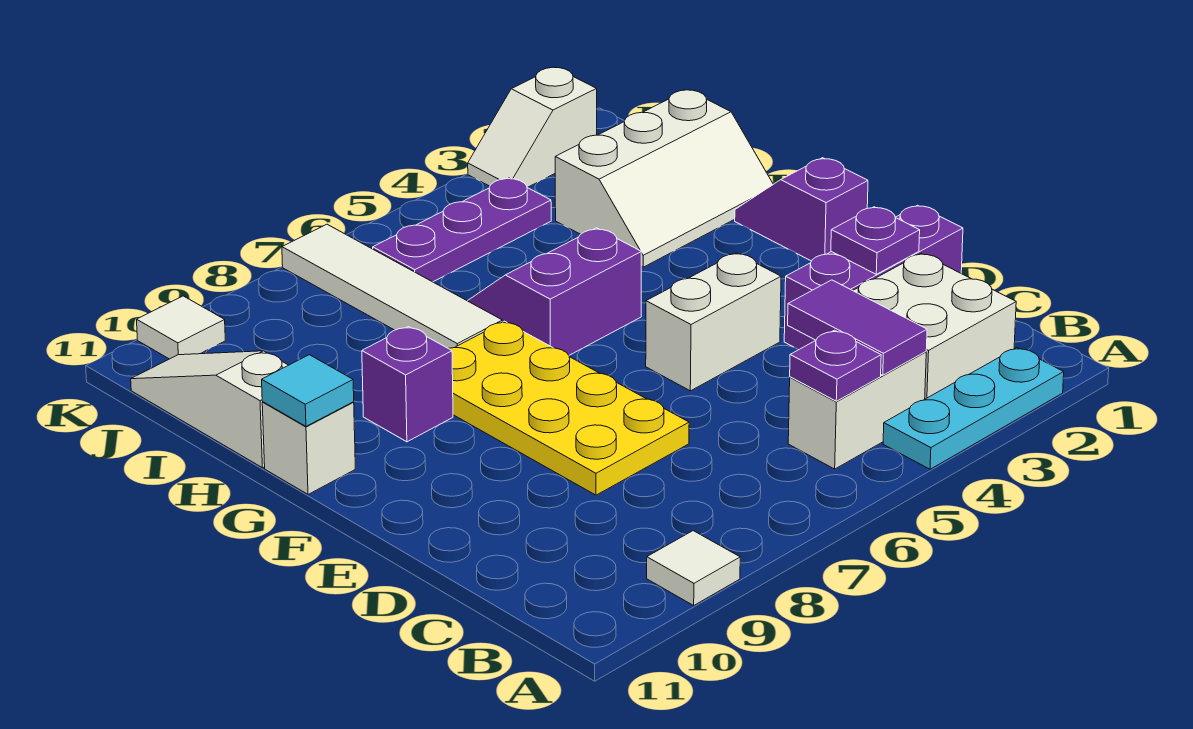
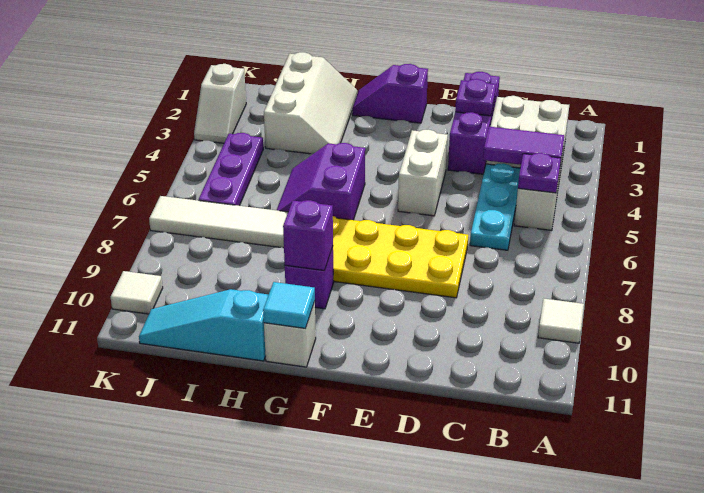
cyan plate A2:A4 level 1 -> cyan plate C4:C6 level 1
none -> purple brick G9 level 2
white slope H11:J11 level 1 top H -> cyan slope H11:J11 level 1 top H

